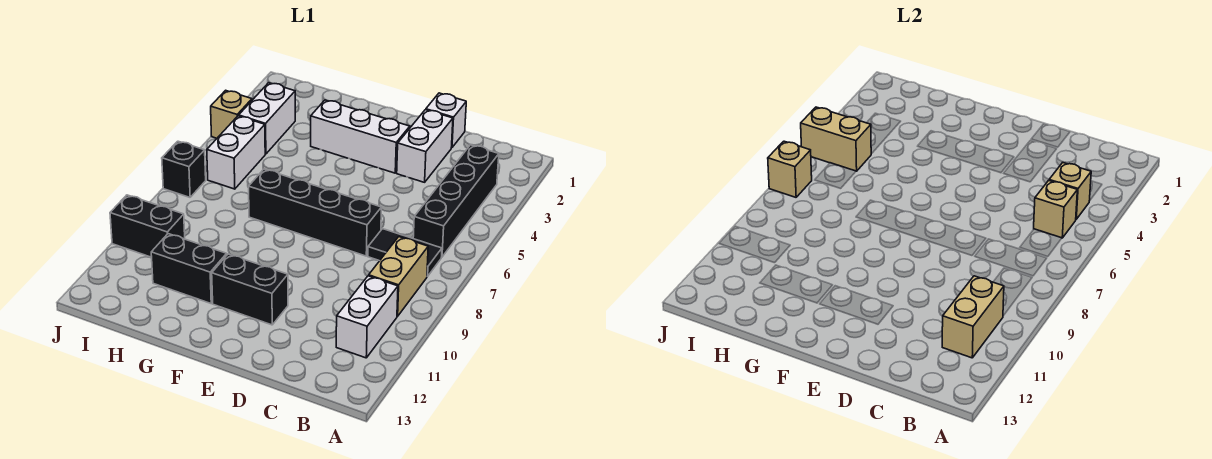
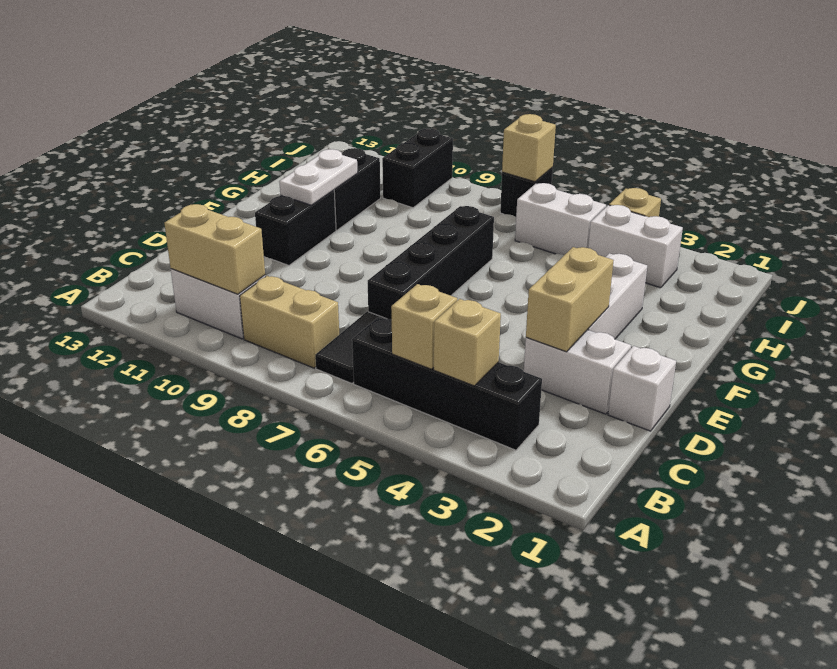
none -> white plate F11:G11 level 2
tan brick I5:J5 level 2 -> tan brick D3:E3 level 2

